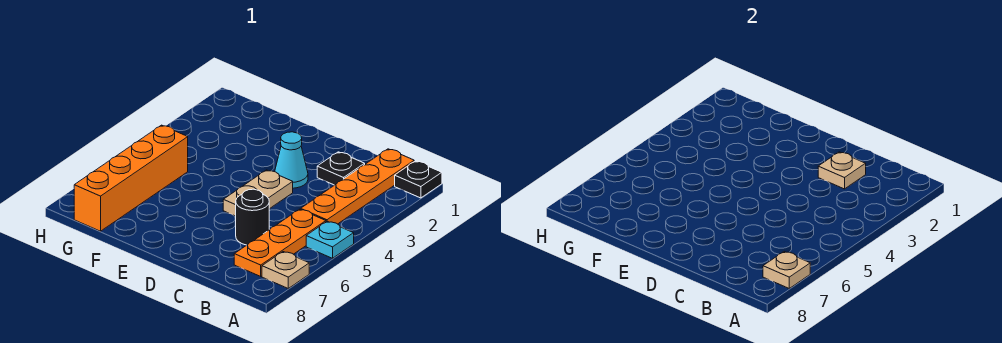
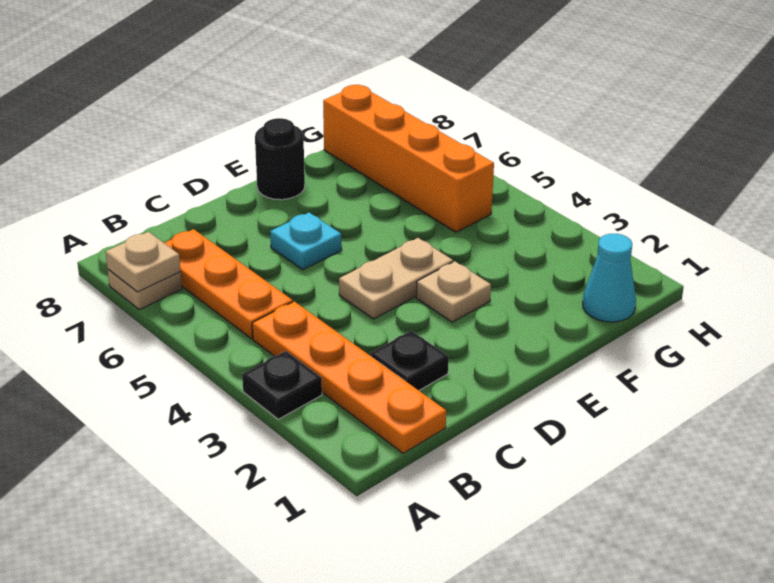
black plate A1 level 1 -> black plate A3 level 1
cyan plate A5 level 1 -> cyan plate D6 level 1
tan plate C2 level 2 -> tan plate E3 level 1
black round brick C6 level 1 -> black round brick E8 level 1
cyan cone D3 level 1 -> cyan cone G1 level 1
tan plate D4:D5 level 1 -> tan plate D4:E4 level 1

